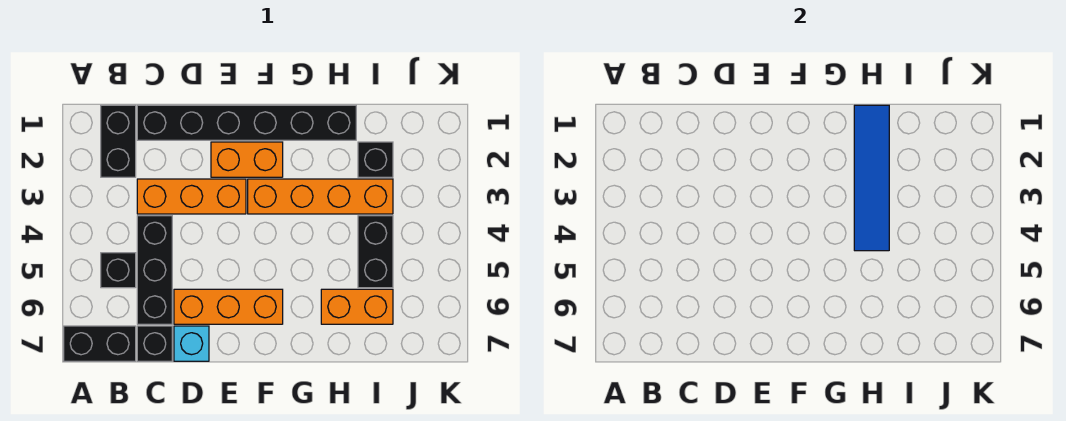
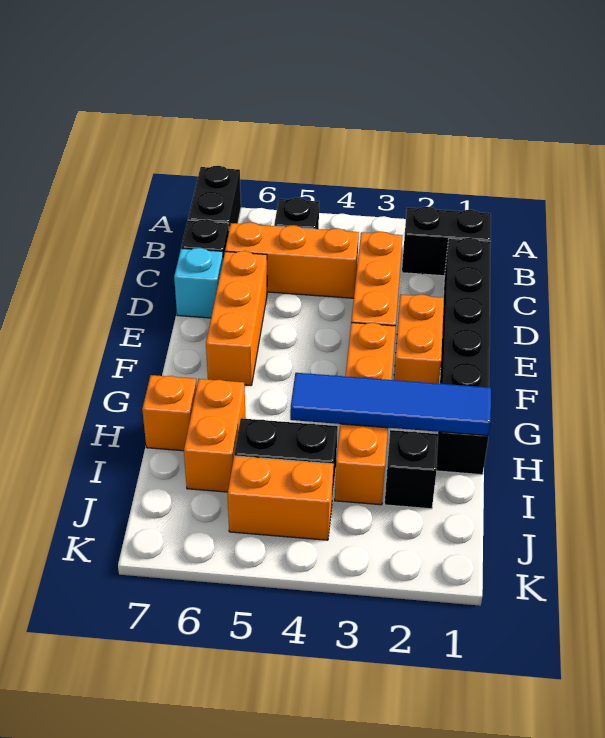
black brick C4:C6 level 1 -> orange brick C4:C6 level 1
none -> orange brick H7 level 1
none -> orange brick J4:J5 level 1

